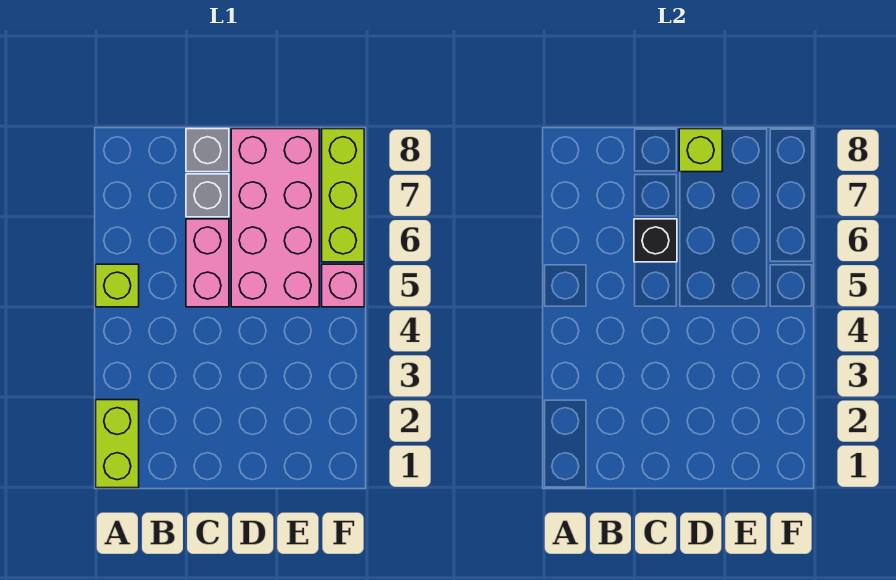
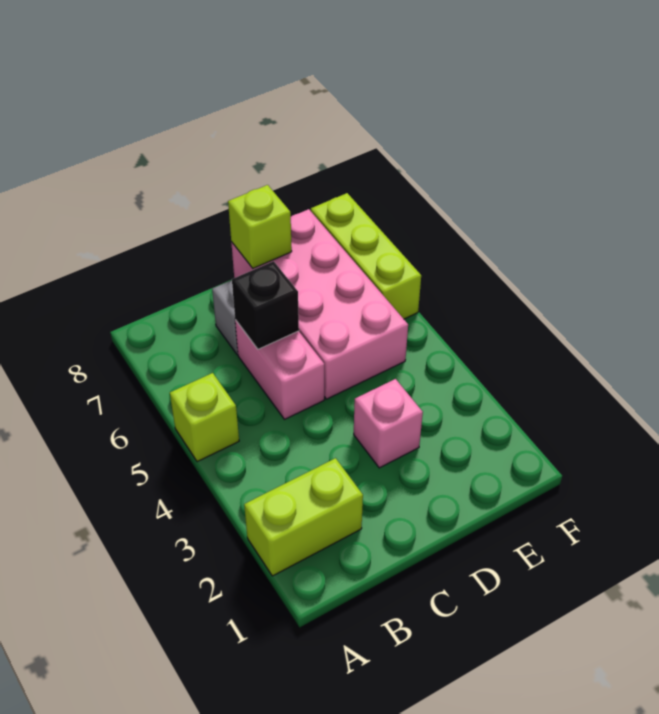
lime brick A1:A2 level 1 -> lime brick A2:B2 level 1
grey brick C8 level 1 -> none
pink brick F5 level 1 -> pink brick D3 level 1

